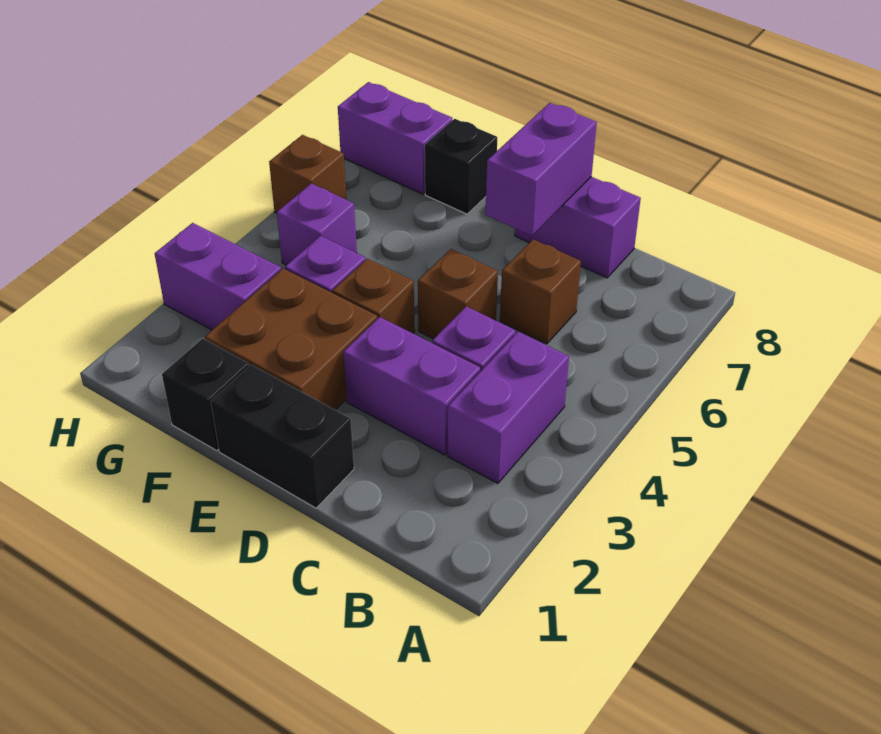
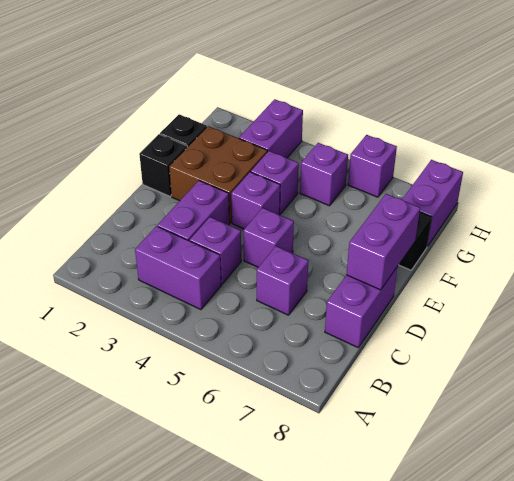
brown brick C6 level 1 -> purple brick C6 level 1
black brick D1:E1 level 1 -> black brick E1 level 1
brown brick D5 level 1 -> purple brick D5 level 1
purple brick D7:D8 level 2 -> purple brick D8:E8 level 2
brown brick E4 level 1 -> purple brick E4 level 1
brown brick H6 level 1 -> purple brick H6 level 1

